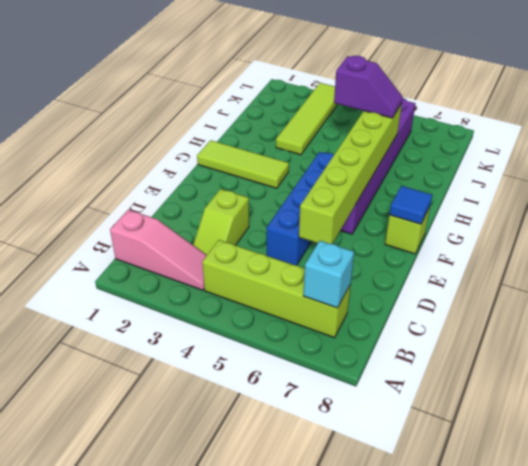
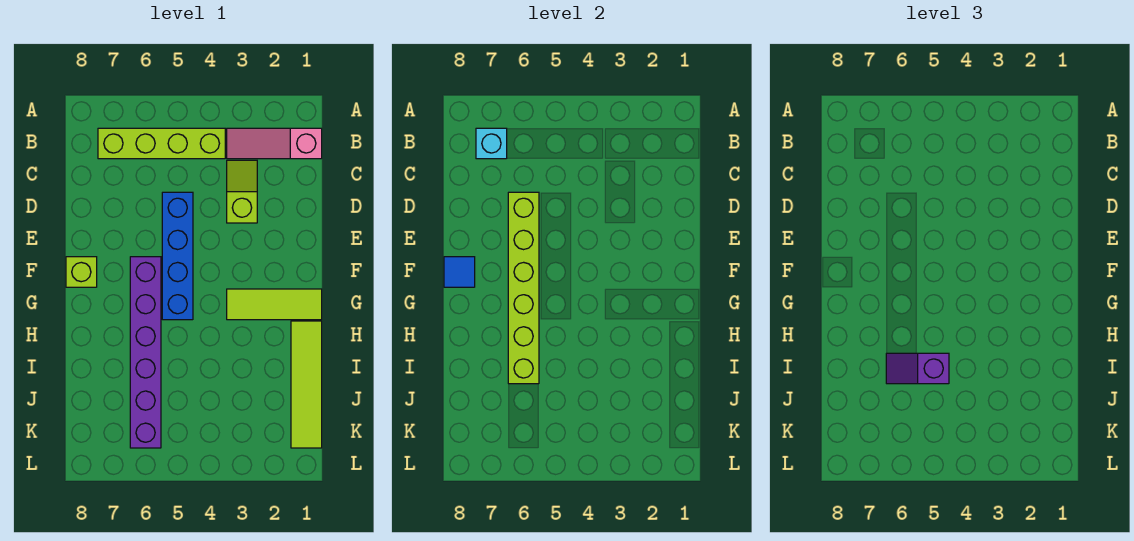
lime tile I3:L3 level 1 -> lime tile H1:K1 level 1

